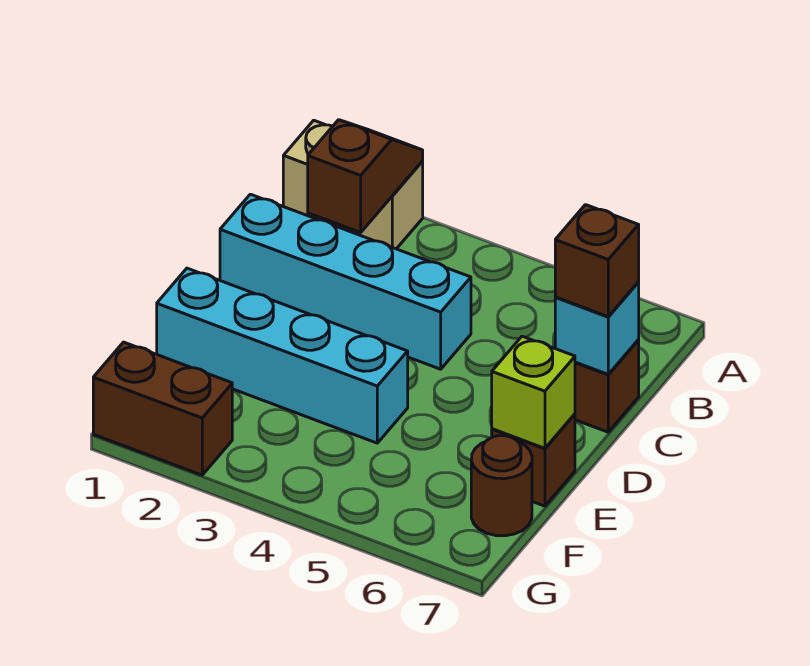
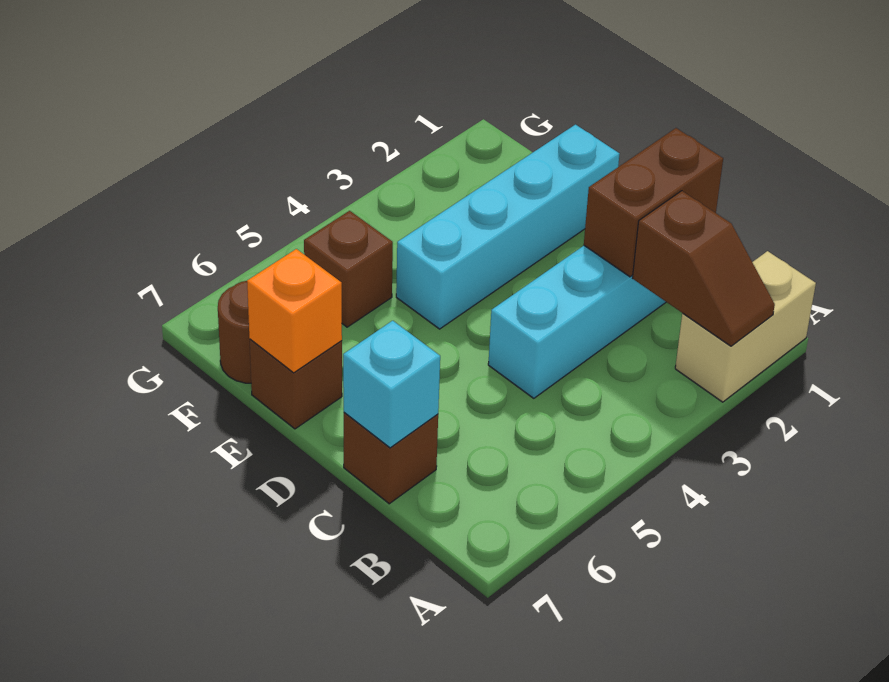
brown brick C7 level 3 -> brown brick F5 level 1
lime brick E7 level 2 -> orange brick E7 level 2
brown brick G1:G2 level 1 -> brown brick C1:C2 level 2

